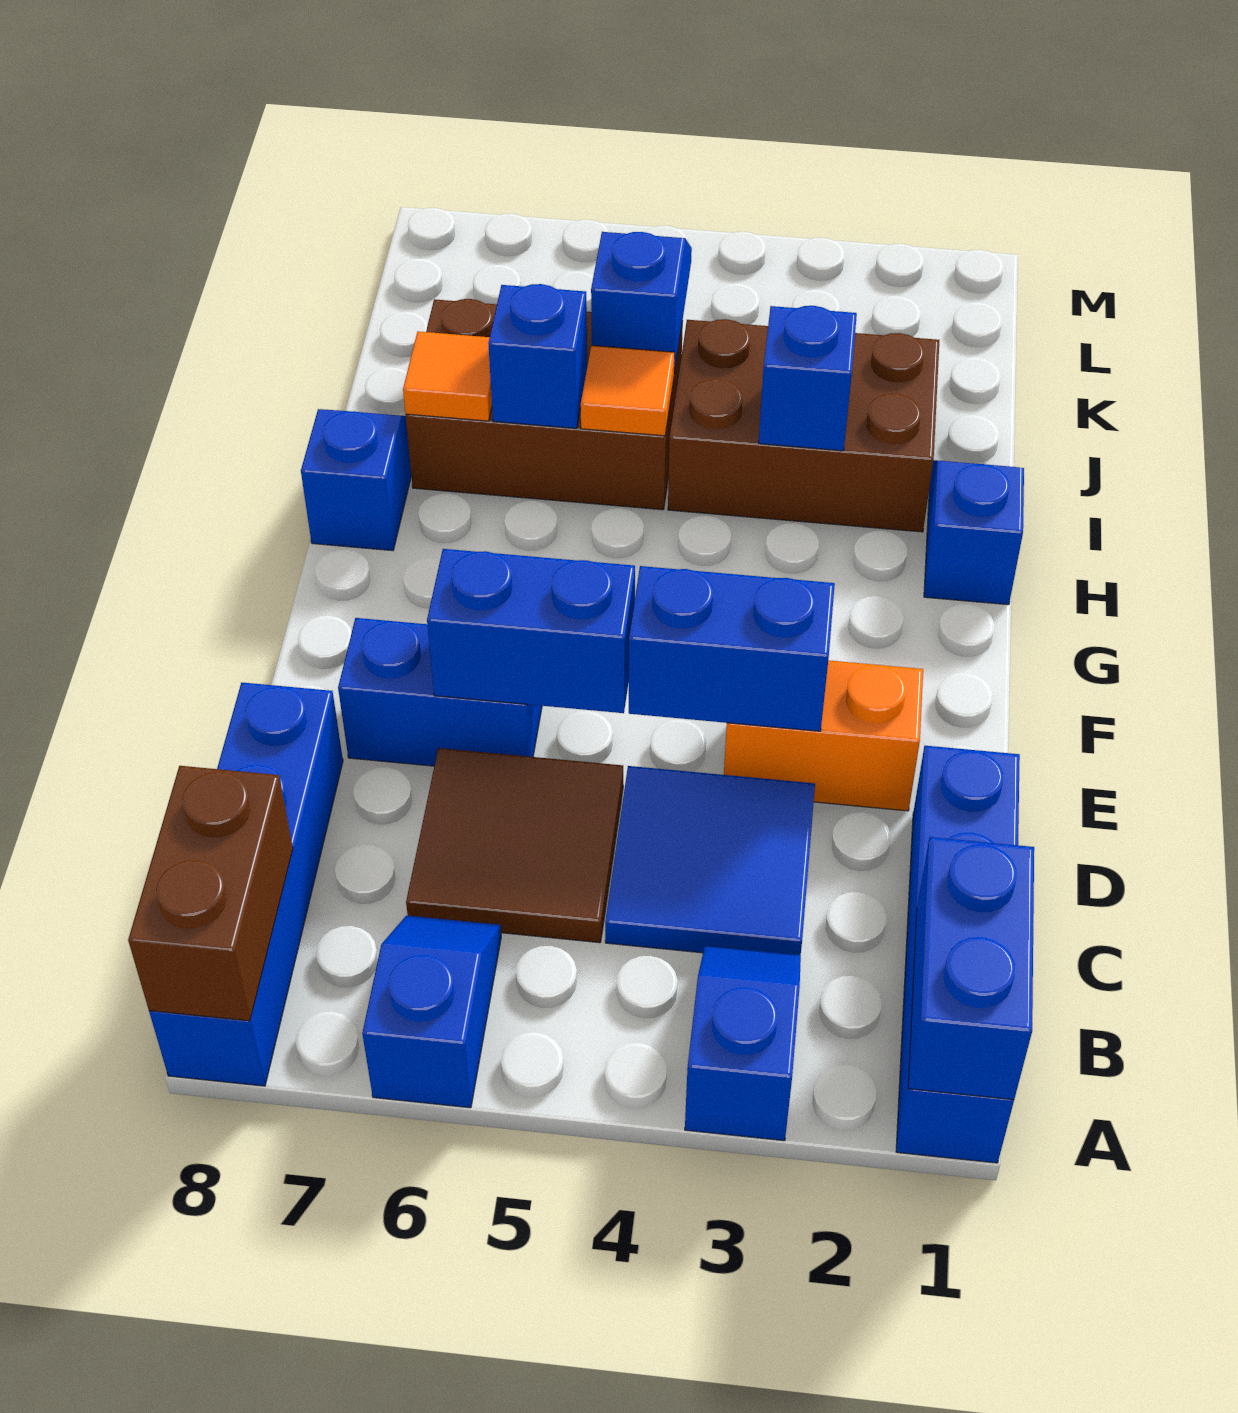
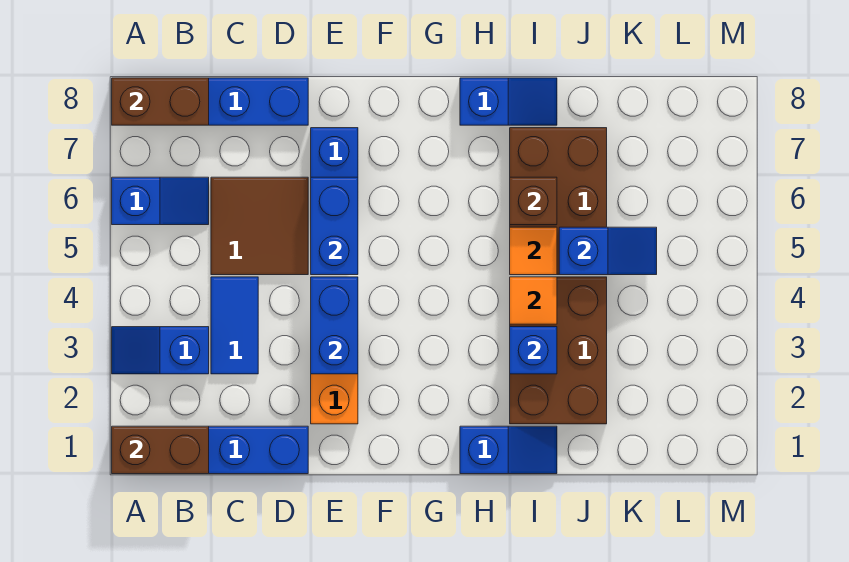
blue brick A1:B1 level 2 -> brown brick A1:B1 level 2
blue slope A3:B3 level 1 top A -> blue slope A3:B3 level 1 top B
blue tile C3:D4 level 1 -> blue tile C3:C4 level 1
blue brick I6 level 2 -> brown brick I6 level 2
orange tile I7 level 2 -> orange tile I4 level 2

